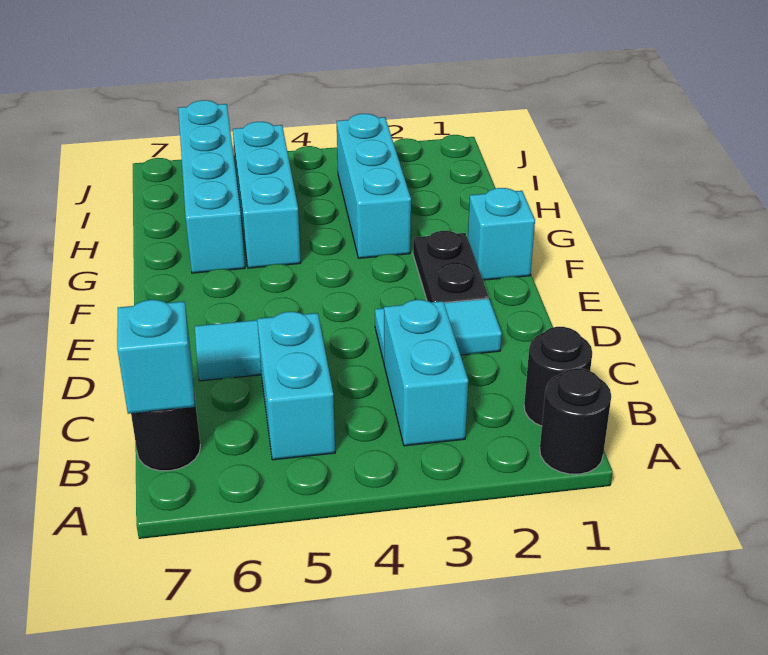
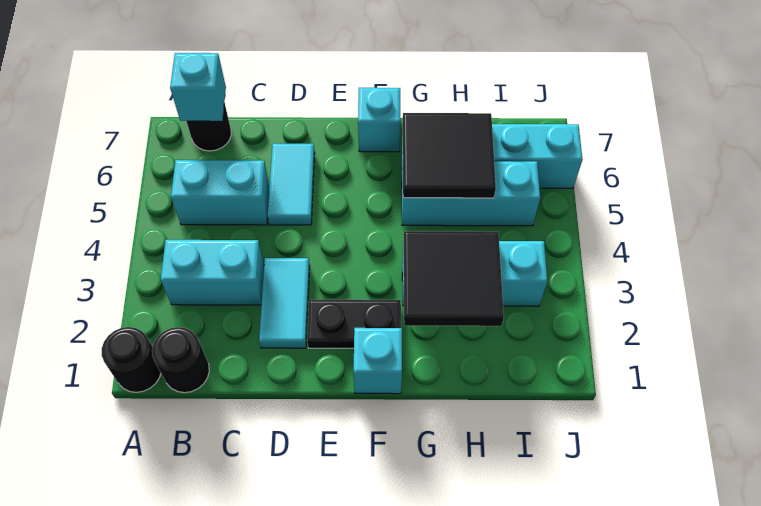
none -> cyan brick F7 level 1
none -> black tile G2:H3 level 2
none -> black tile G5:H6 level 2

